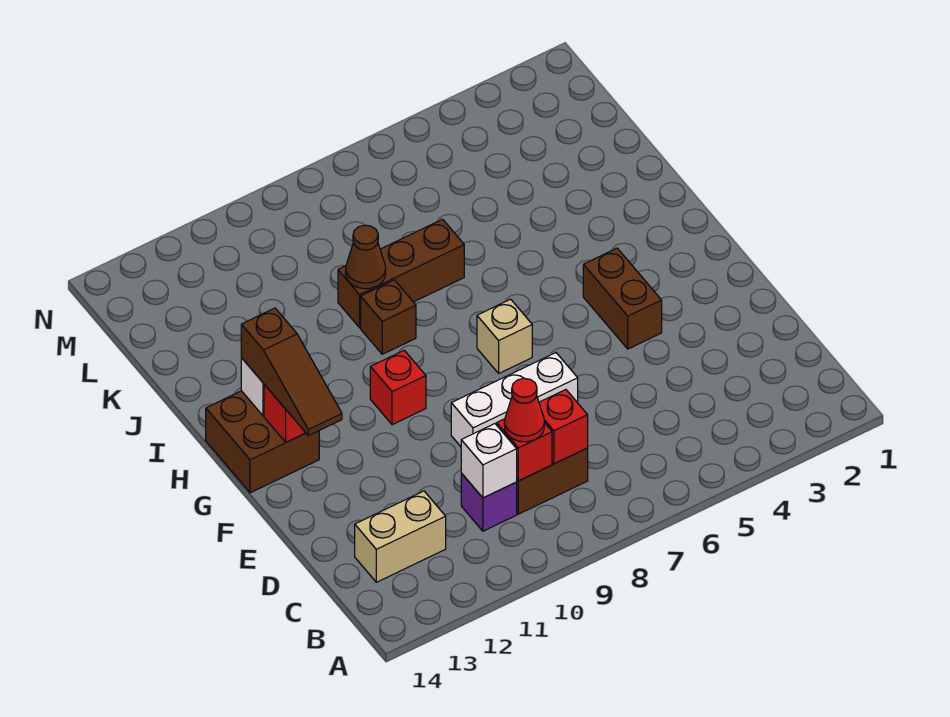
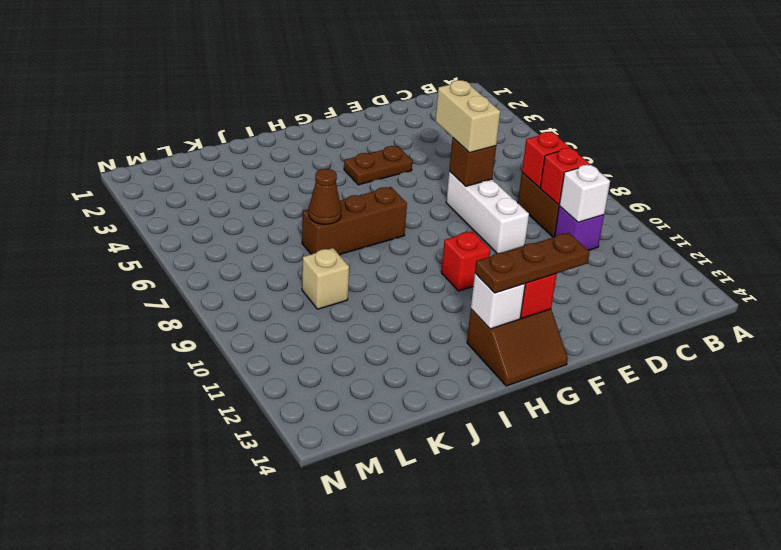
red cone C9 level 3 -> none
tan brick C12:C13 level 1 -> tan brick E6:E7 level 3
brown brick F4:G4 level 1 -> brown plate F4:G4 level 1
brown slope F13:H13 level 3 top H -> brown plate F13:H13 level 3
tan brick G7 level 1 -> tan brick K9 level 1
brown brick G13:H14 level 1 -> brown slope G13:H14 level 1 top 13
brown brick I9 level 1 -> brown brick E7 level 2
brown brick J7:J9 level 1 -> brown brick H7:J7 level 1
brown cone J9 level 2 -> brown cone J7 level 2

